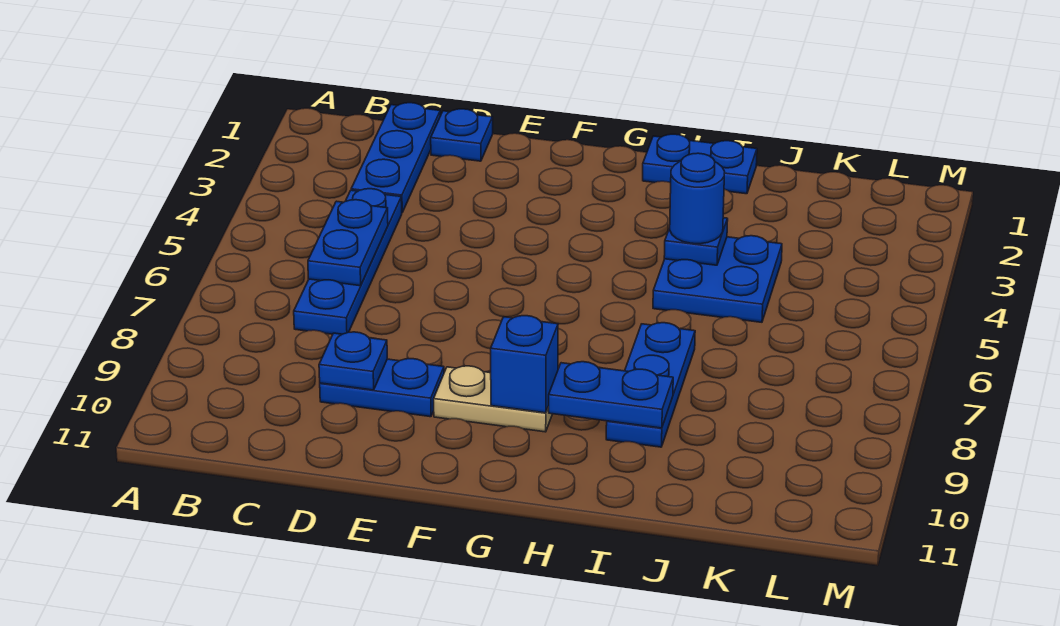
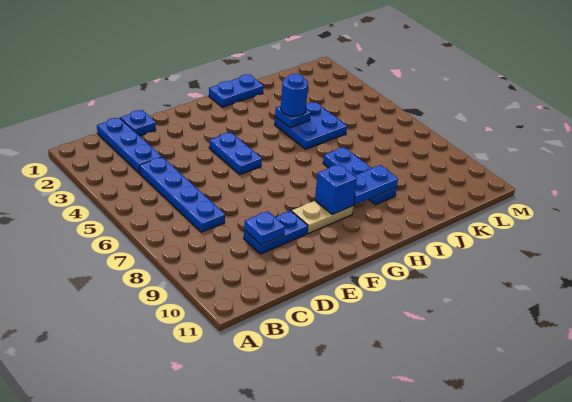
blue plate C5:C6 level 2 -> blue plate F4:F5 level 1

